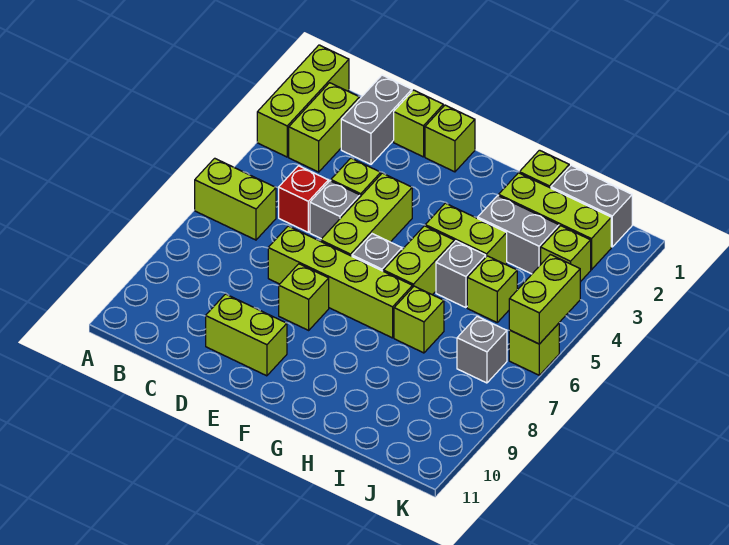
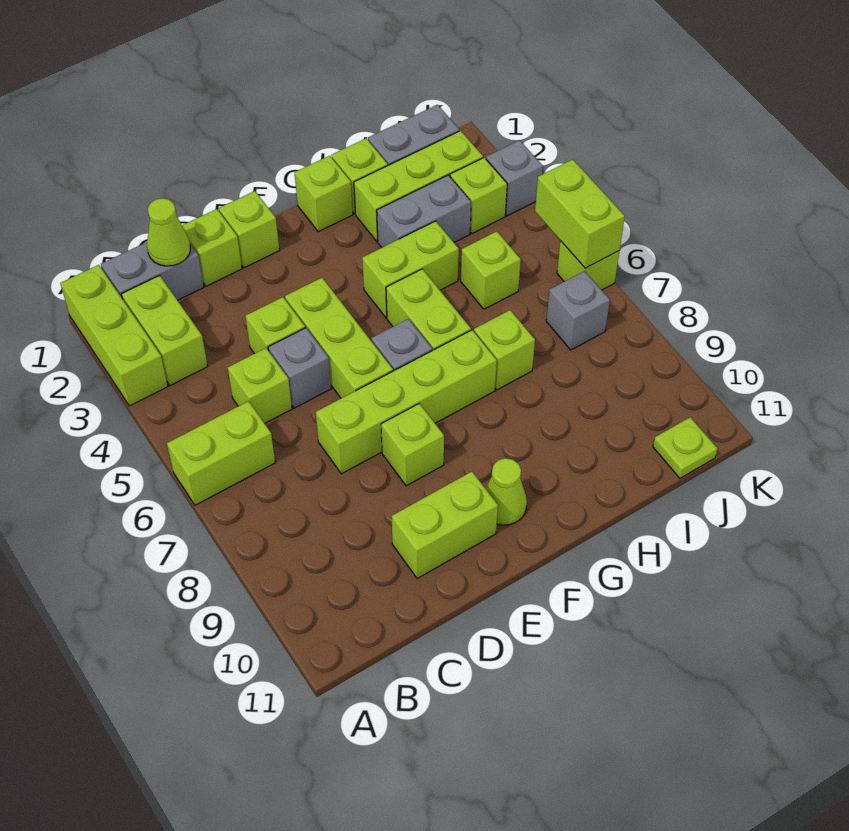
grey brick C1:C2 level 1 -> grey brick B1:C1 level 1
none -> lime cone C1 level 2
red brick C5 level 1 -> lime brick C5 level 1
none -> lime cone F10 level 1
none -> lime brick G1 level 1
grey brick H5 level 1 -> grey brick K3 level 1
none -> lime plate J11 level 1

